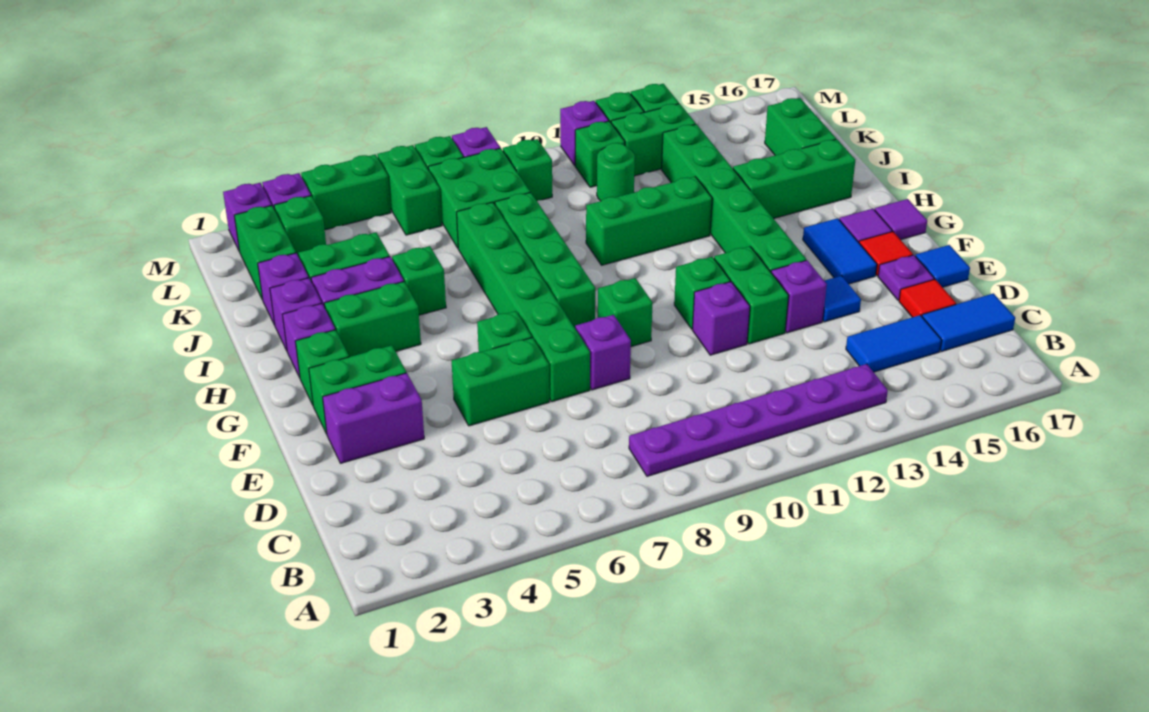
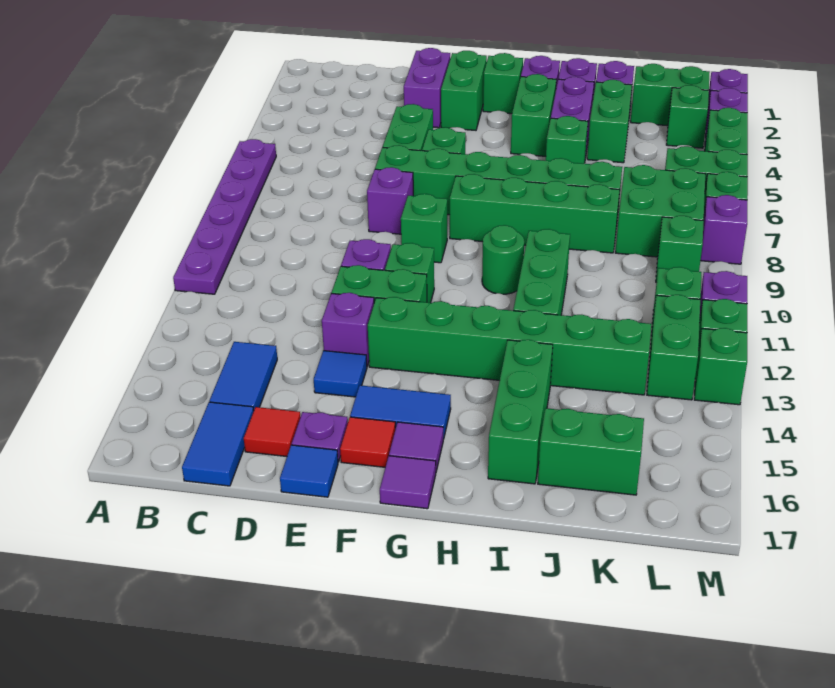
purple plate B8:B13 level 1 -> purple plate A6:A11 level 1
green round brick K11 level 1 -> green round brick H10 level 1

